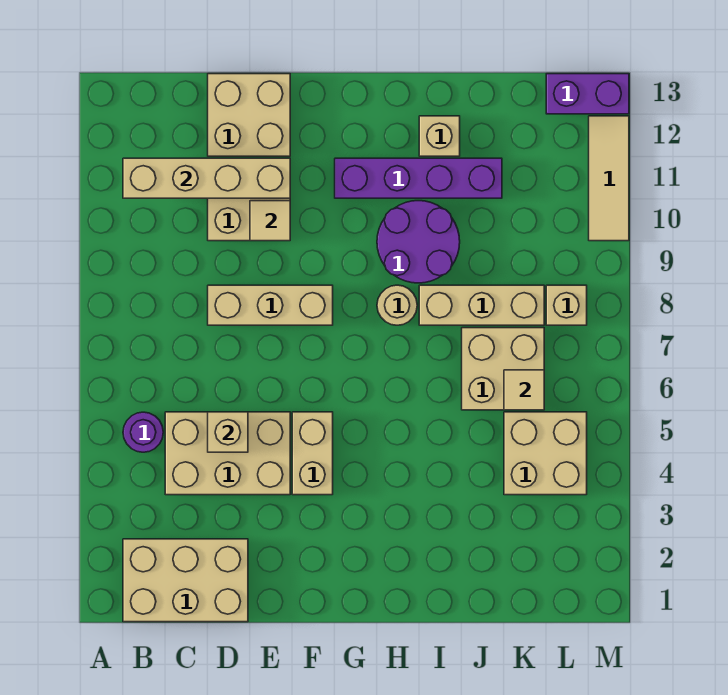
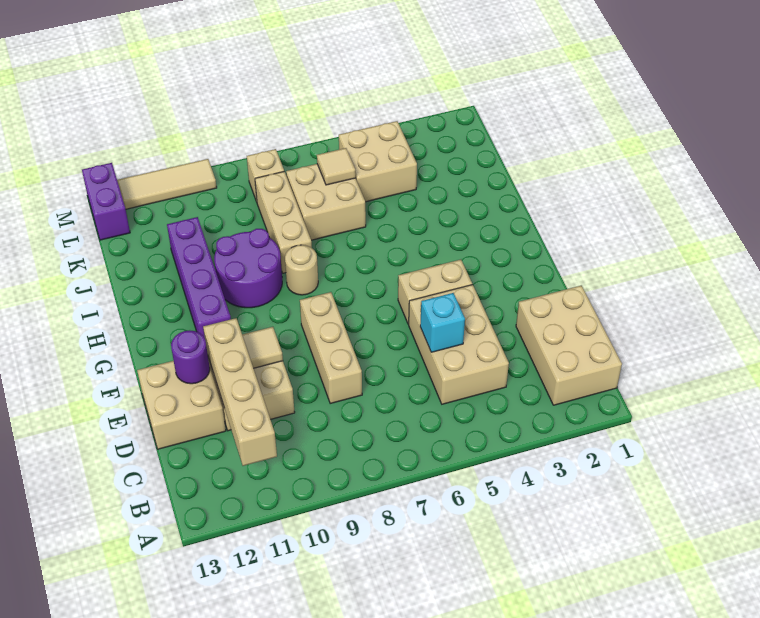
purple round brick B5 level 1 -> purple round brick E12 level 2
tan brick D5 level 2 -> cyan brick D5 level 2
tan brick I12 level 1 -> none

